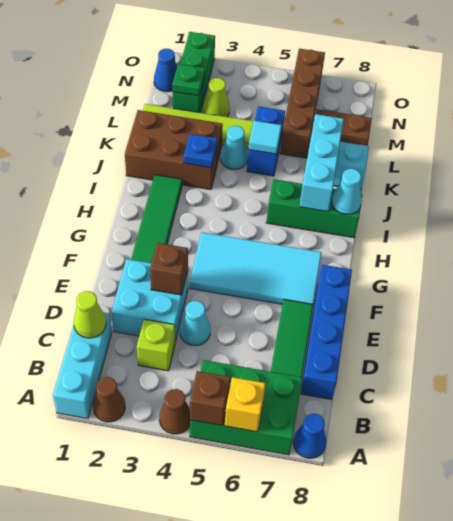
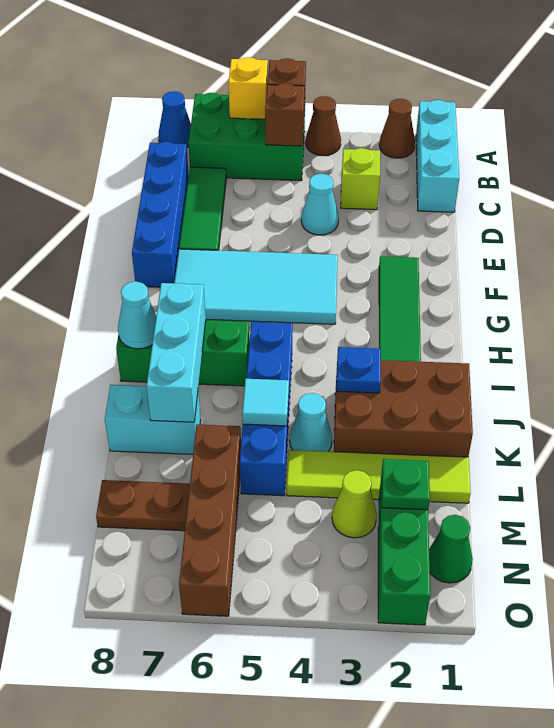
lime cone C1 level 2 -> none
cyan brick D2:E3 level 1 -> none
brown brick E3 level 2 -> brown brick B5 level 2
blue brick K5:L5 level 1 -> blue brick I5:L5 level 1
blue cone N1 level 1 -> green cone N1 level 1

